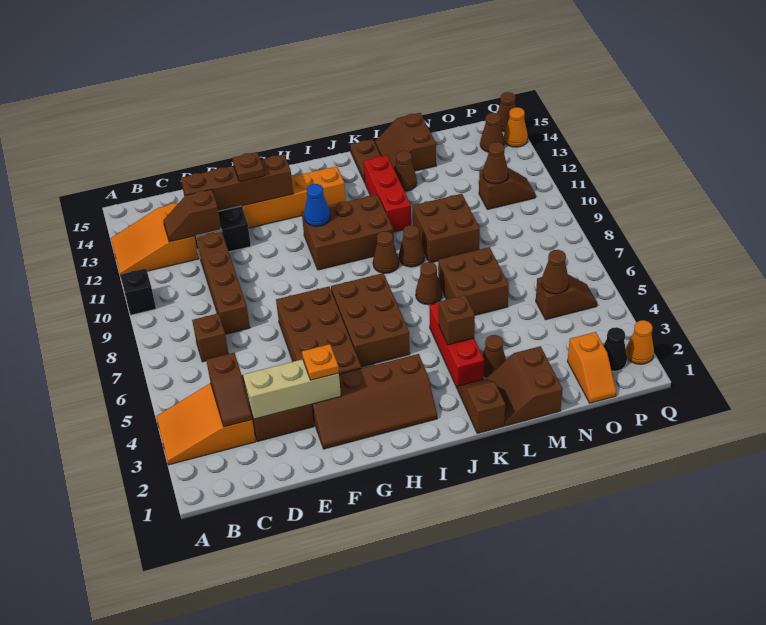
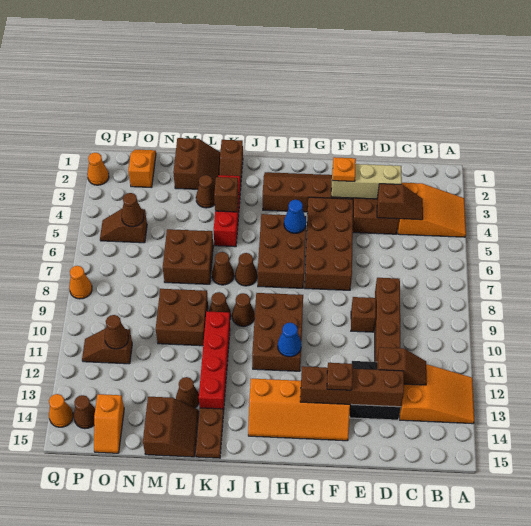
black brick A10 level 1 -> none
brown slope C3:C4 level 2 top 4 -> brown slope C4:D4 level 2 top D
brown brick C7 level 1 -> brown brick E9 level 1
none -> blue cone H5 level 2
brown brick H10:J11 level 1 -> brown brick H9:I11 level 1
red brick K11:K13 level 1 -> red brick K10:K13 level 1
none -> orange slope O14:O15 level 1 top 14
black cone P2 level 1 -> none
none -> orange cone Q8 level 1
brown cone Q15 level 1 -> brown cone J7 level 1

